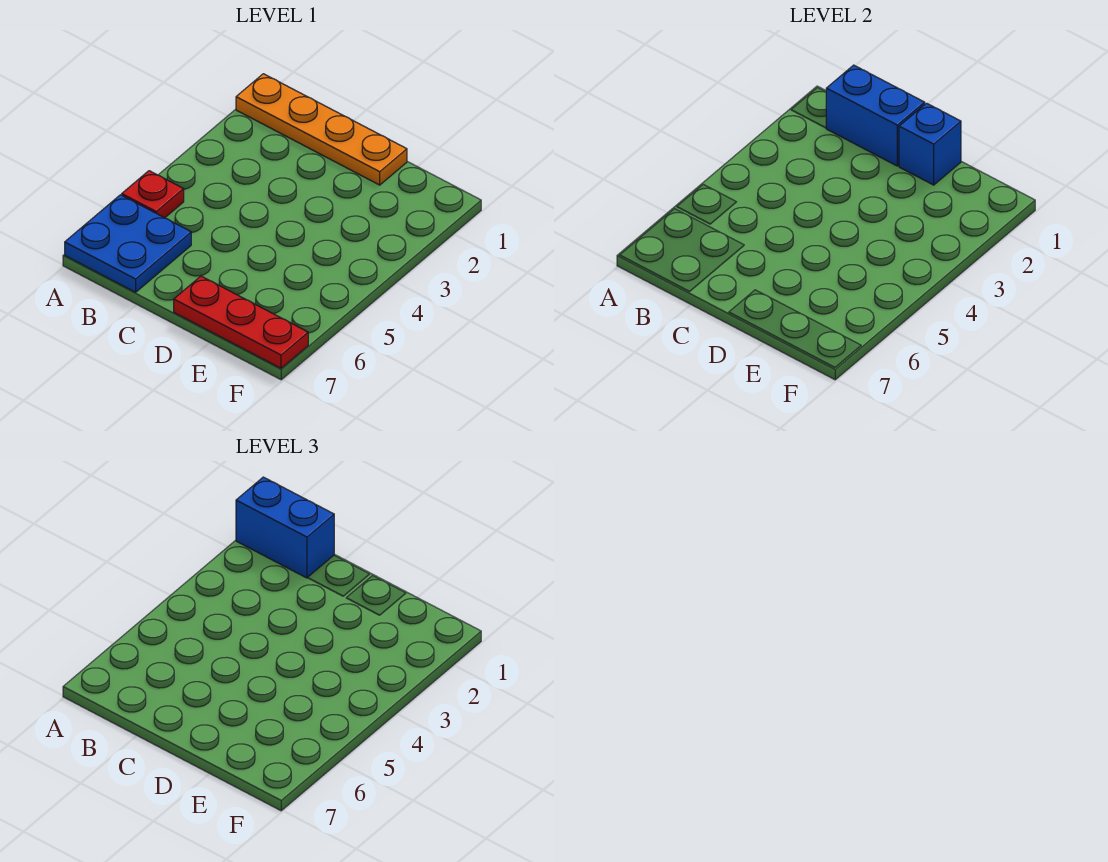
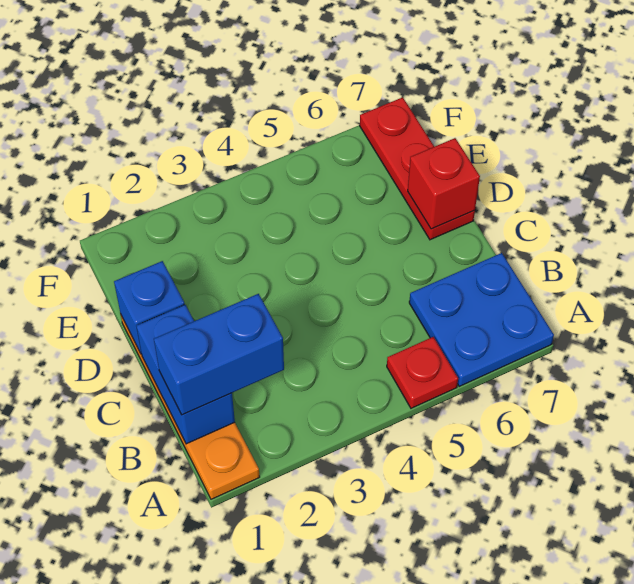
blue brick A1:B1 level 3 -> blue brick B1:B2 level 3
none -> red brick D7 level 2

